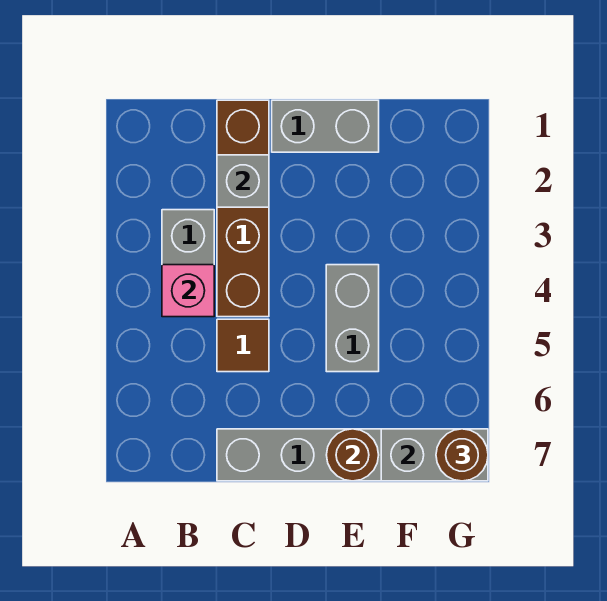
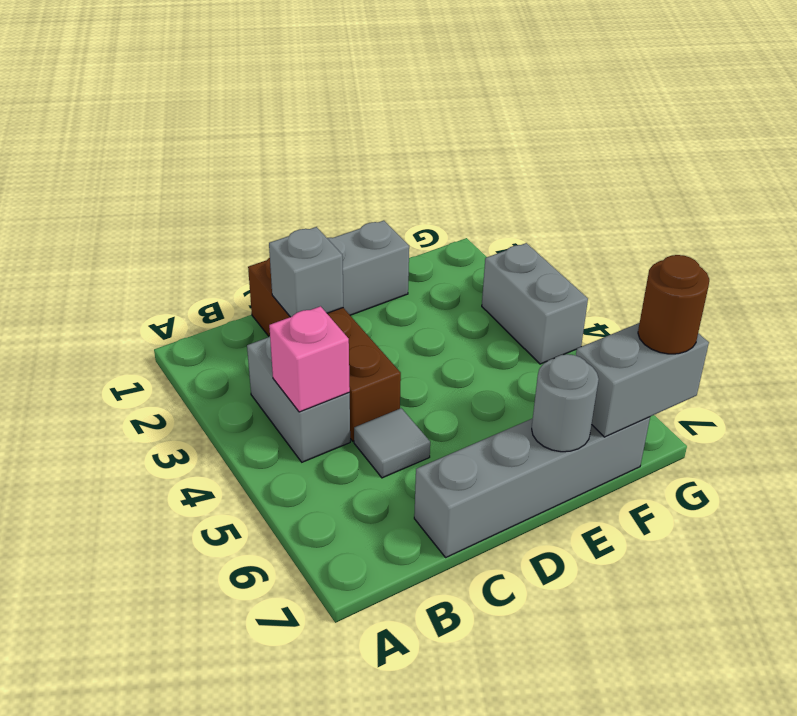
brown tile C5 level 1 -> grey tile C5 level 1
grey brick E4:E5 level 1 -> grey brick G3:G4 level 1
brown round brick E7 level 2 -> grey round brick E7 level 2

